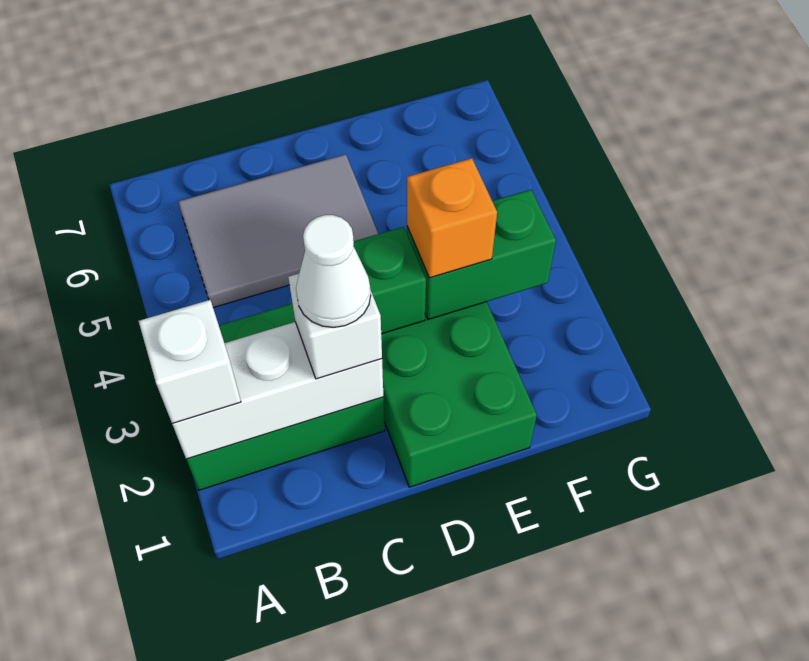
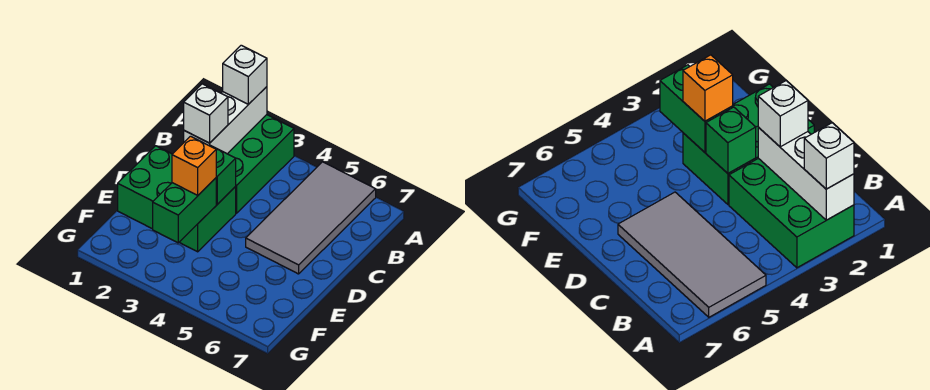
grey tile B5:D6 level 1 -> grey tile A5:D6 level 1
white cone C2 level 4 -> none

